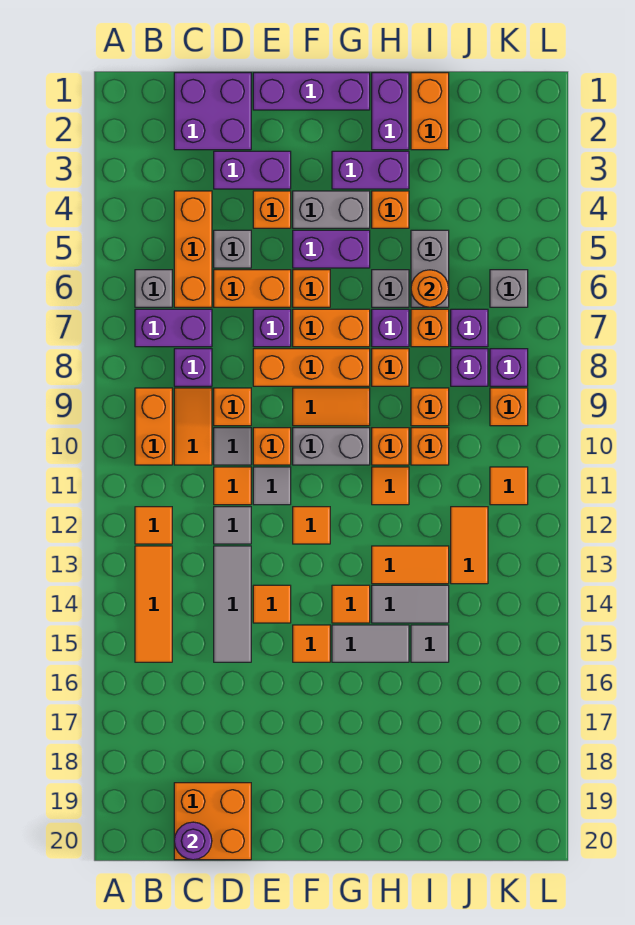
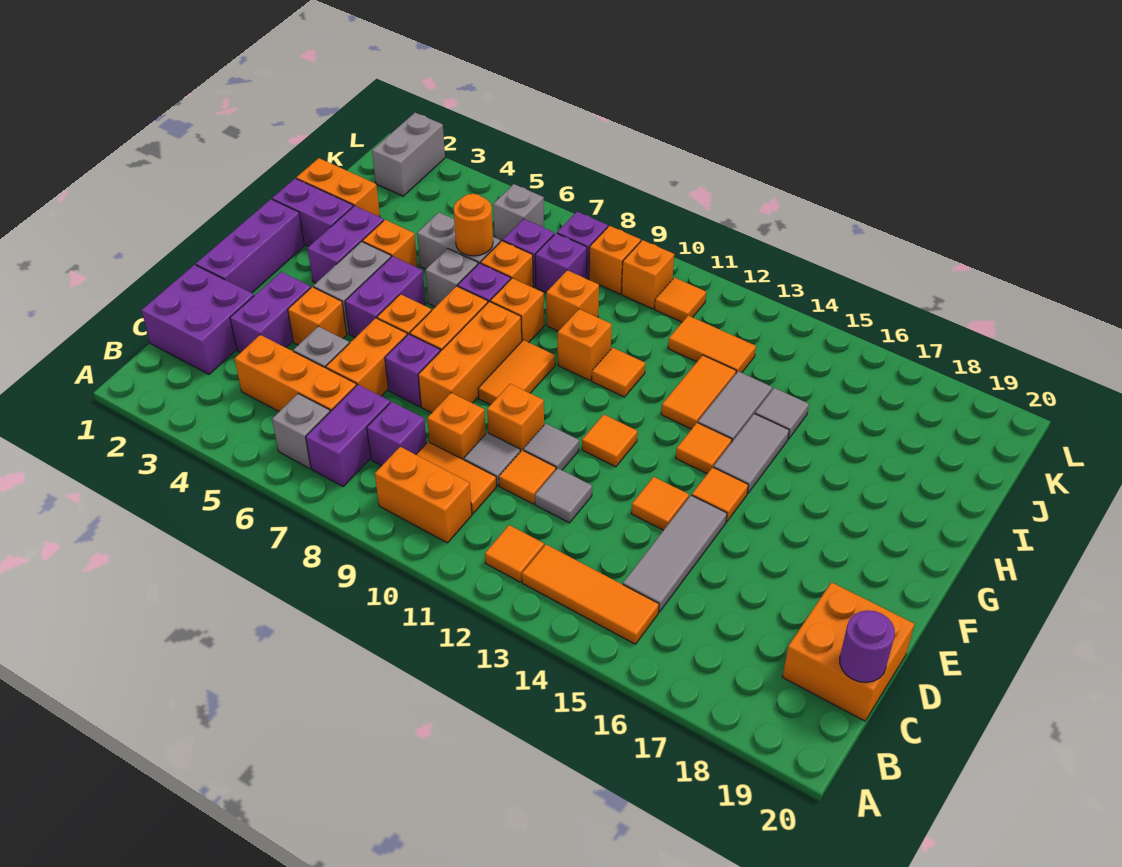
grey tile D13:D15 level 1 -> grey tile C15:E15 level 1
grey brick F10:G10 level 1 -> grey brick K2:L2 level 1
orange brick I10 level 1 -> orange brick K10 level 1

